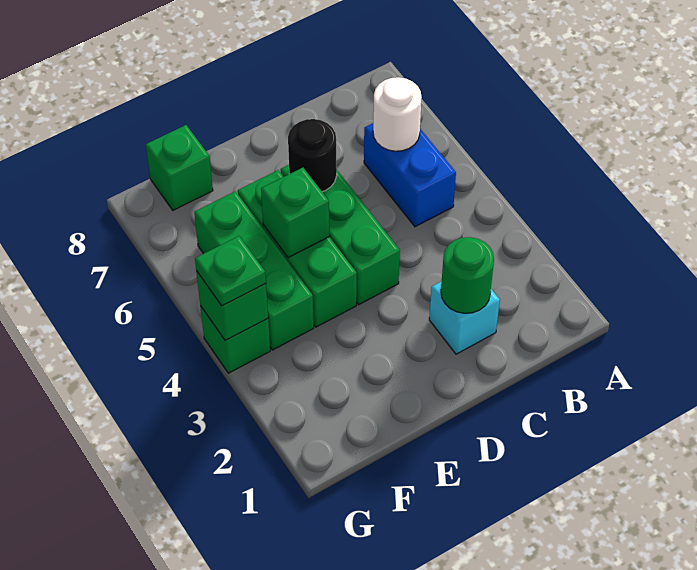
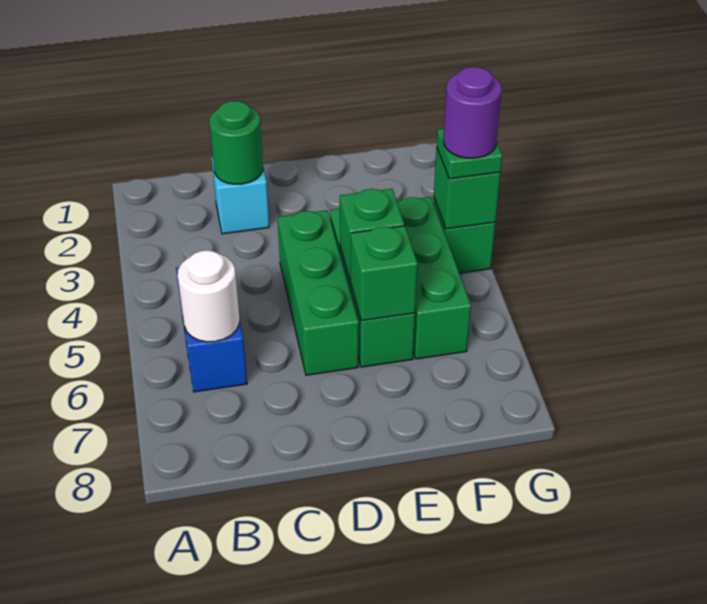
black round brick D6 level 2 -> none
green brick F8 level 1 -> green brick E6 level 2
none -> purple round brick G4 level 4

